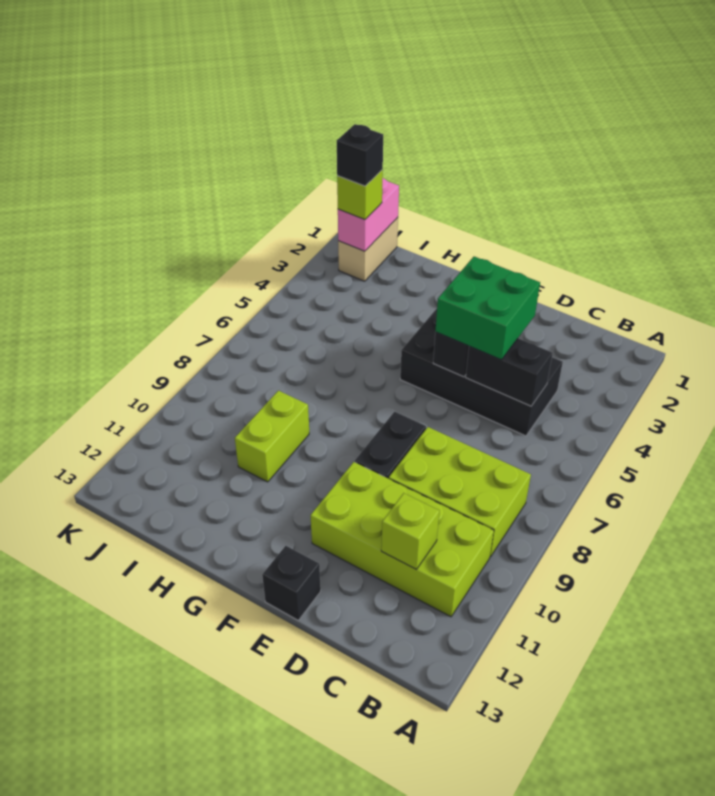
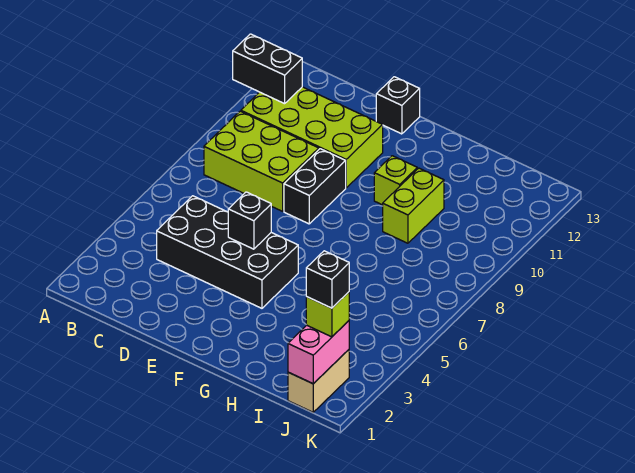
black brick C5:D5 level 2 -> black brick A11:B11 level 2
lime brick C11 level 2 -> lime brick G10 level 1
green brick D4:E5 level 3 -> none

